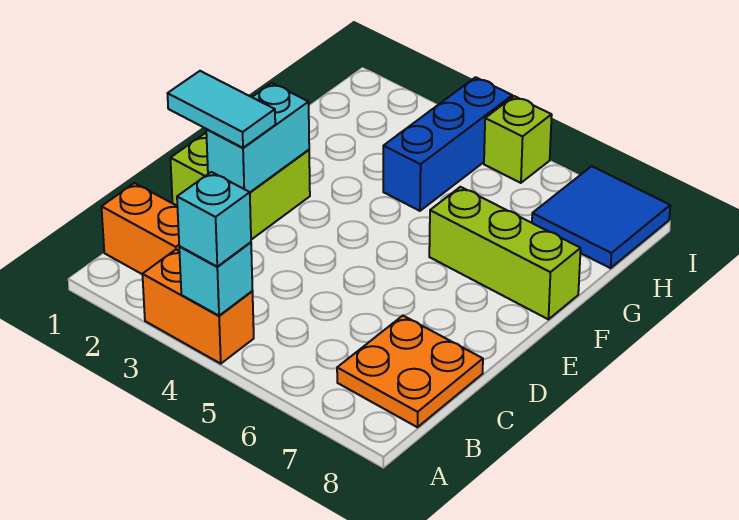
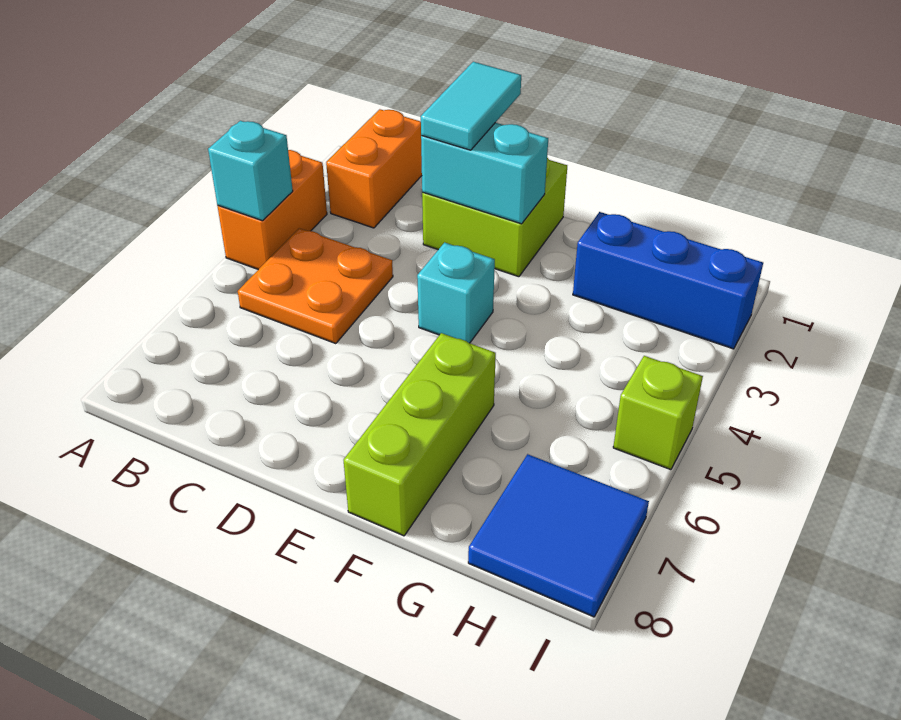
cyan brick A4 level 3 -> cyan brick E4 level 1
orange plate B7:C8 level 1 -> orange plate B4:C5 level 1
blue brick G4:I4 level 1 -> blue brick G2:I2 level 1

